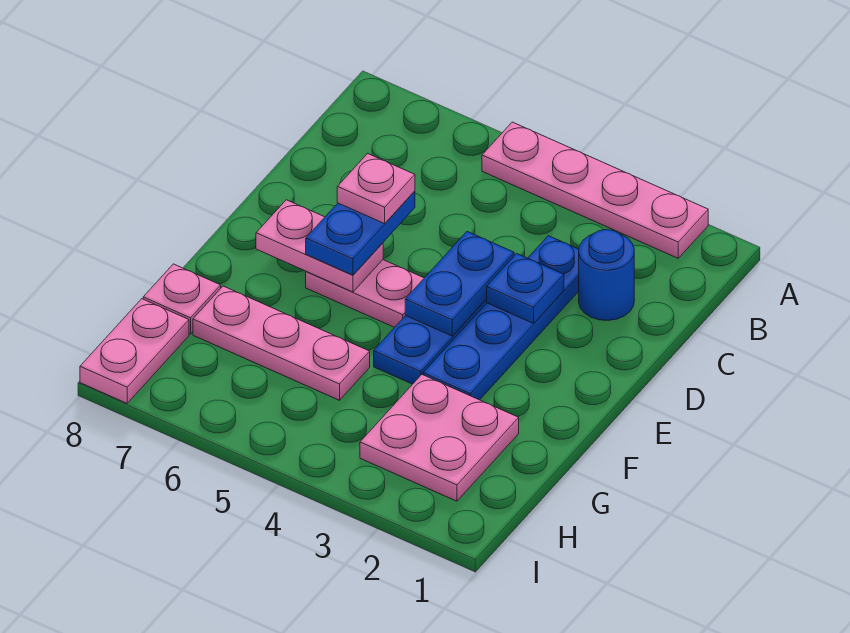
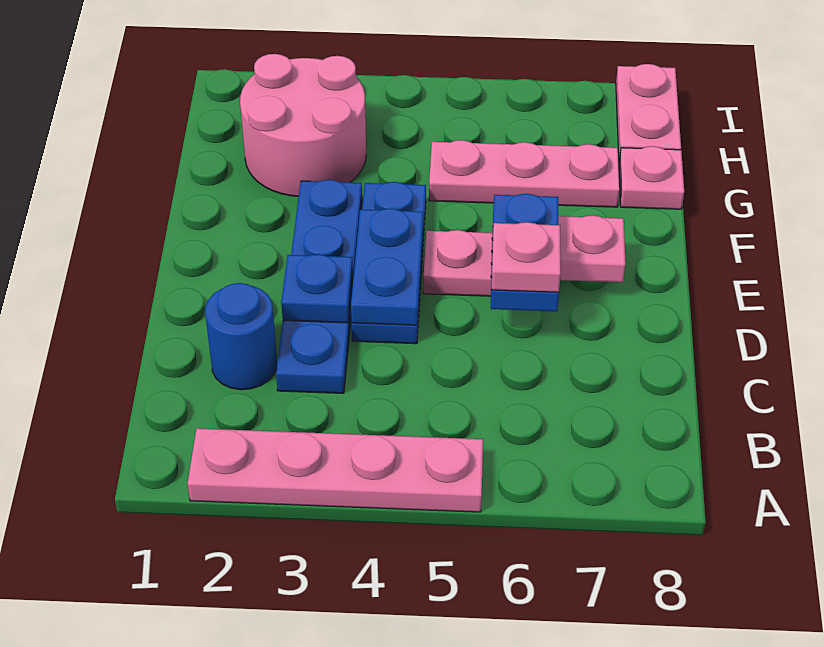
pink plate G2:H3 level 1 -> pink round brick G2:H3 level 1

